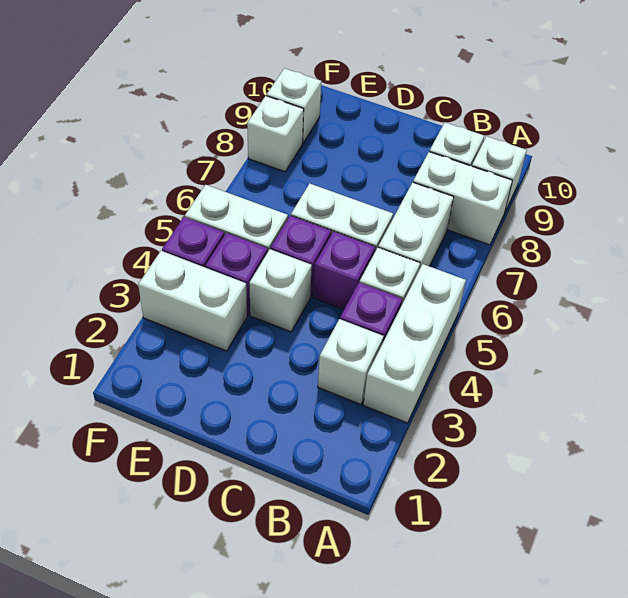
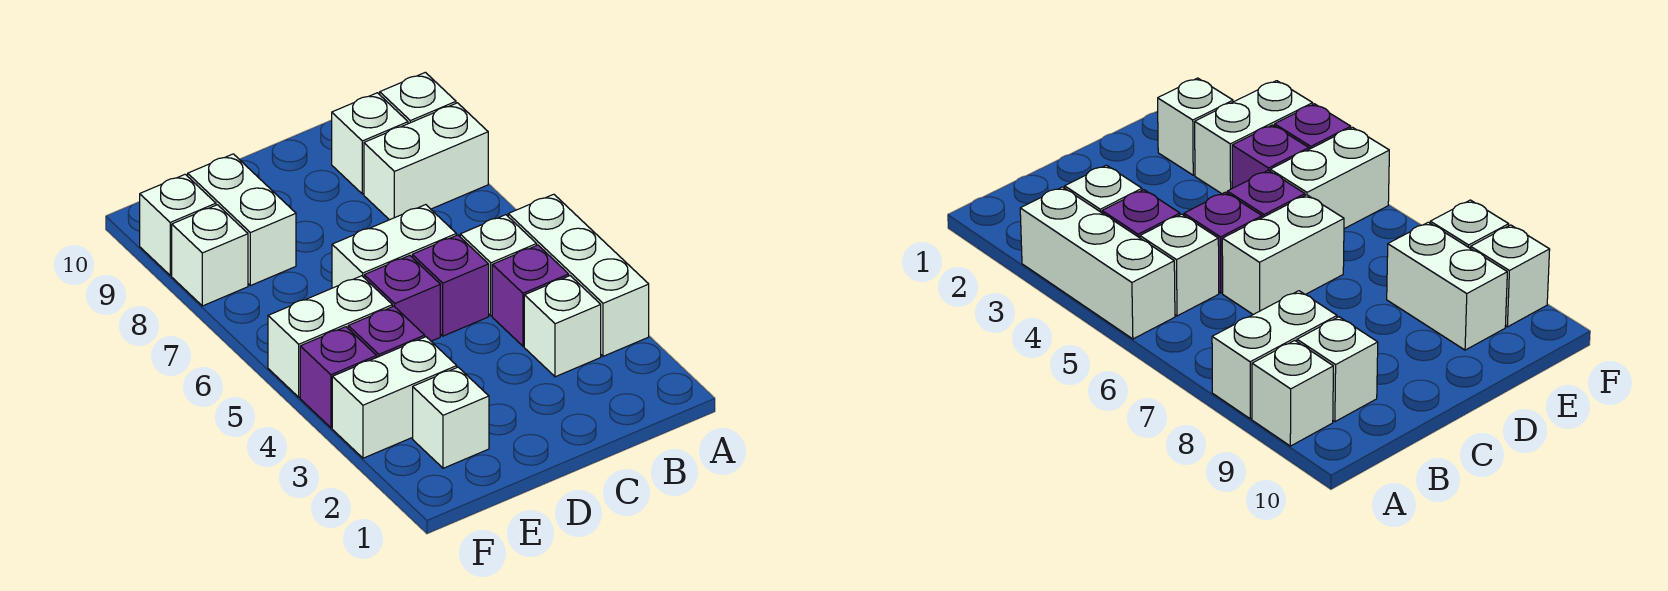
white brick B6:B7 level 1 -> white brick E8:E9 level 1
white brick D4 level 1 -> white brick E2 level 1

